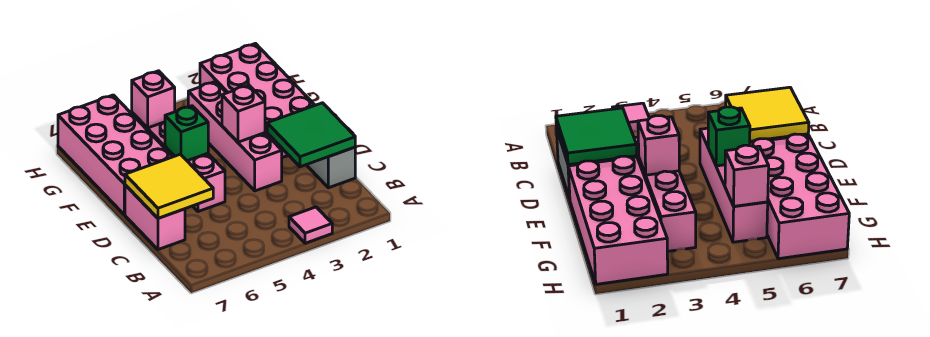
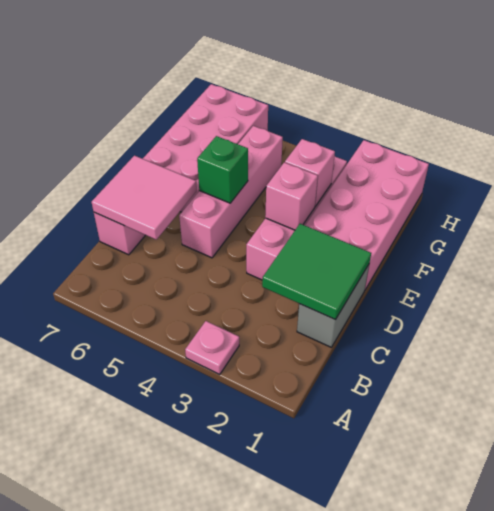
pink tile A3 level 1 -> pink plate A3 level 1
yellow tile C6:D7 level 2 -> pink tile C6:D7 level 2
pink brick G5 level 2 -> pink brick F3 level 2

